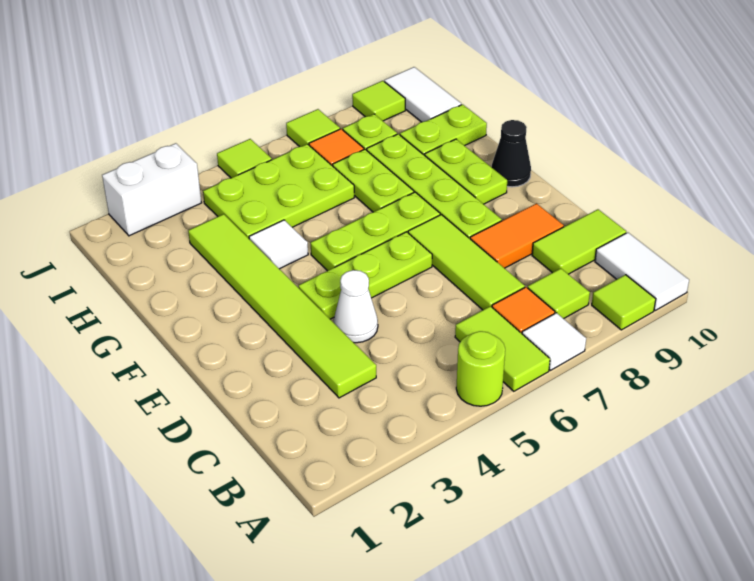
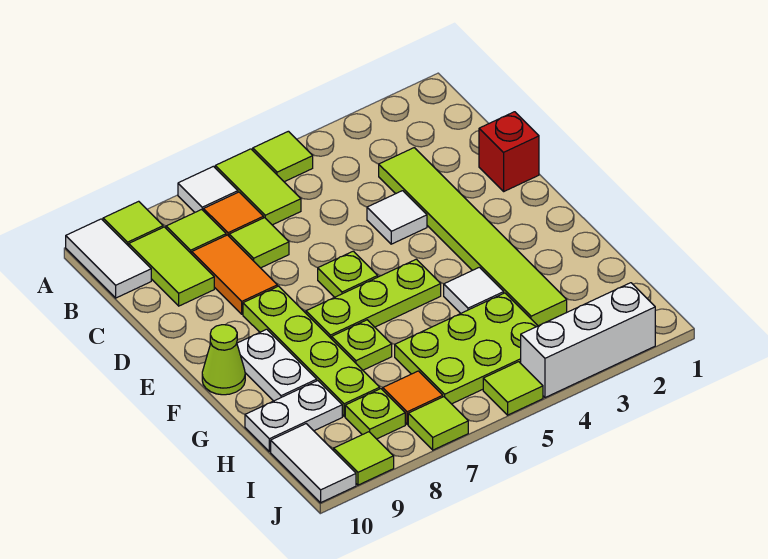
lime round brick A5 level 1 -> lime tile A5 level 1
lime tile C7:E7 level 1 -> lime tile C7 level 1
lime tile C9:C10 level 1 -> lime tile B9:C9 level 1
none -> red brick D1 level 1
white cone D4 level 1 -> white tile D4 level 1
orange tile D8:D9 level 1 -> orange tile C8:D8 level 1
lime plate E4:E6 level 1 -> lime plate E6 level 1
lime plate F9:G9 level 1 -> white plate F9:G9 level 1
black cone F10 level 1 -> lime cone F10 level 1
lime plate G7:H7 level 1 -> lime plate G7 level 1
lime plate H9:H10 level 1 -> white plate H9:H10 level 1
white brick J2:J3 level 1 -> white brick J2:J4 level 1

